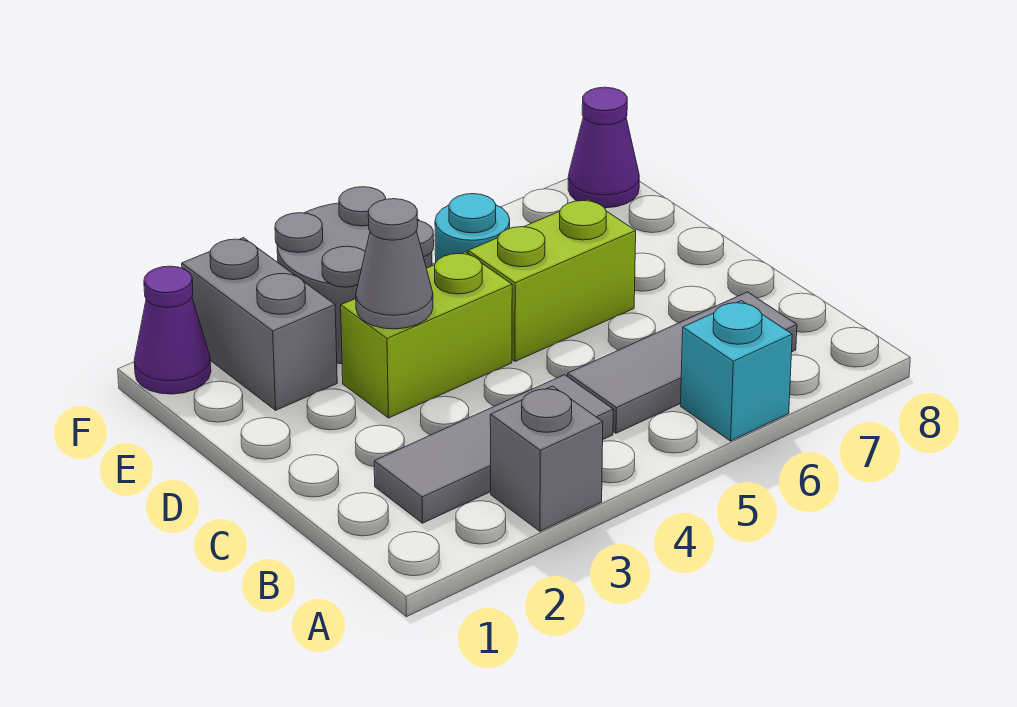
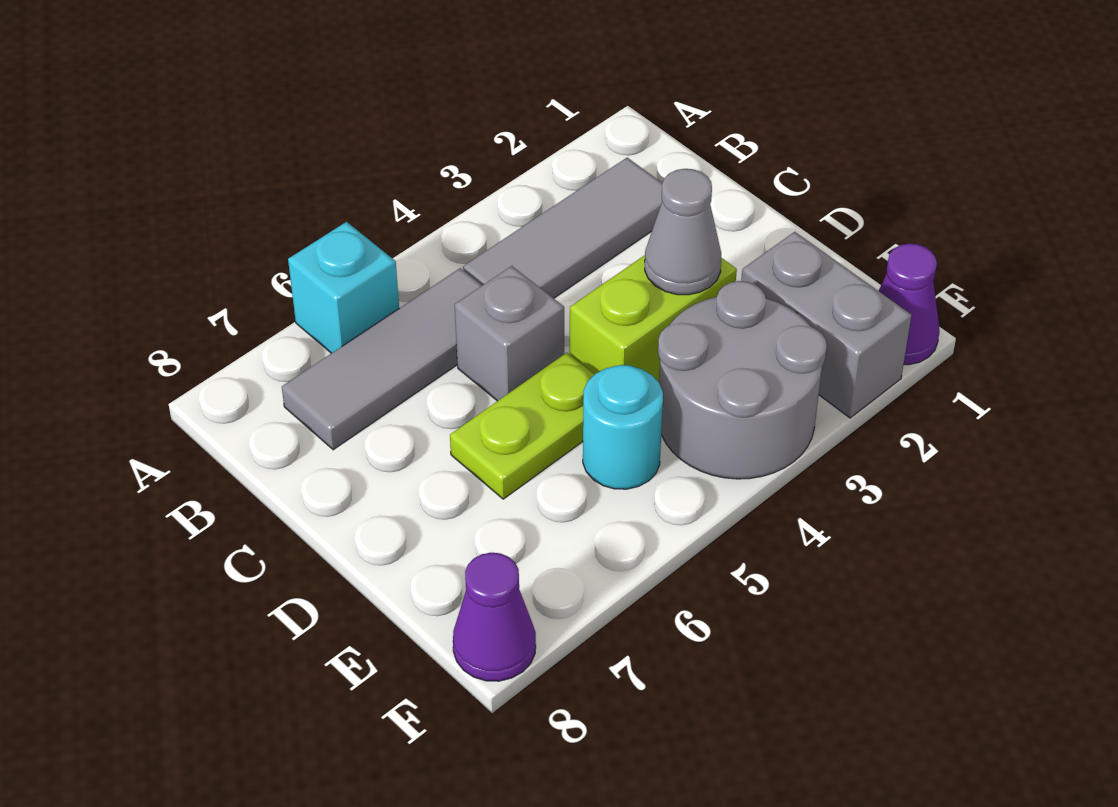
grey brick A3 level 1 -> grey brick C5 level 1
lime brick D5:D6 level 1 -> lime plate D5:D6 level 1

